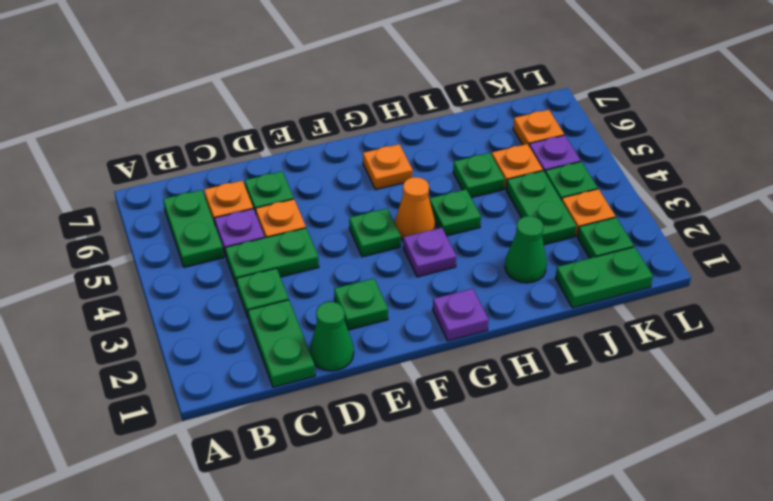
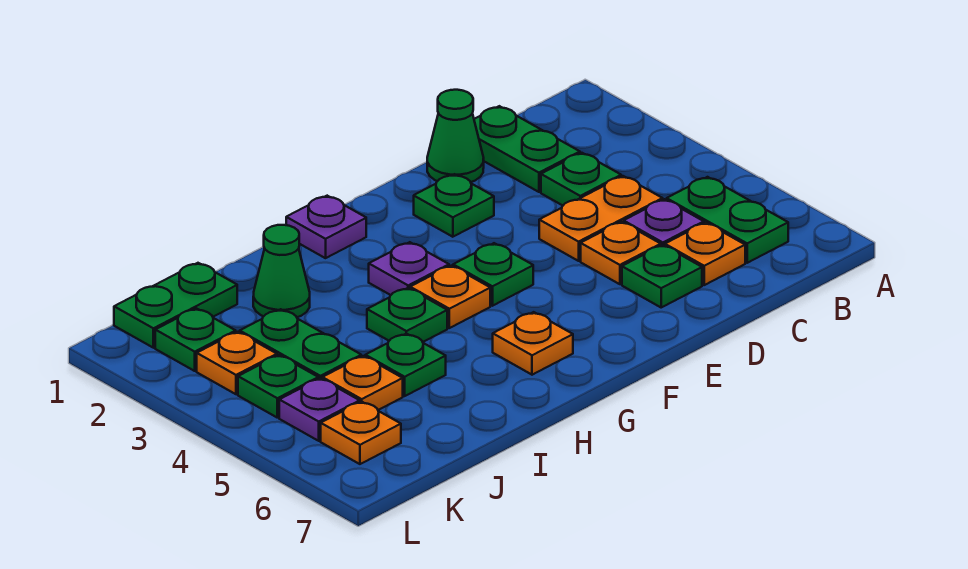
green plate C4:D4 level 1 -> orange plate C4:D4 level 1
orange cone G4 level 1 -> orange plate G4 level 1

